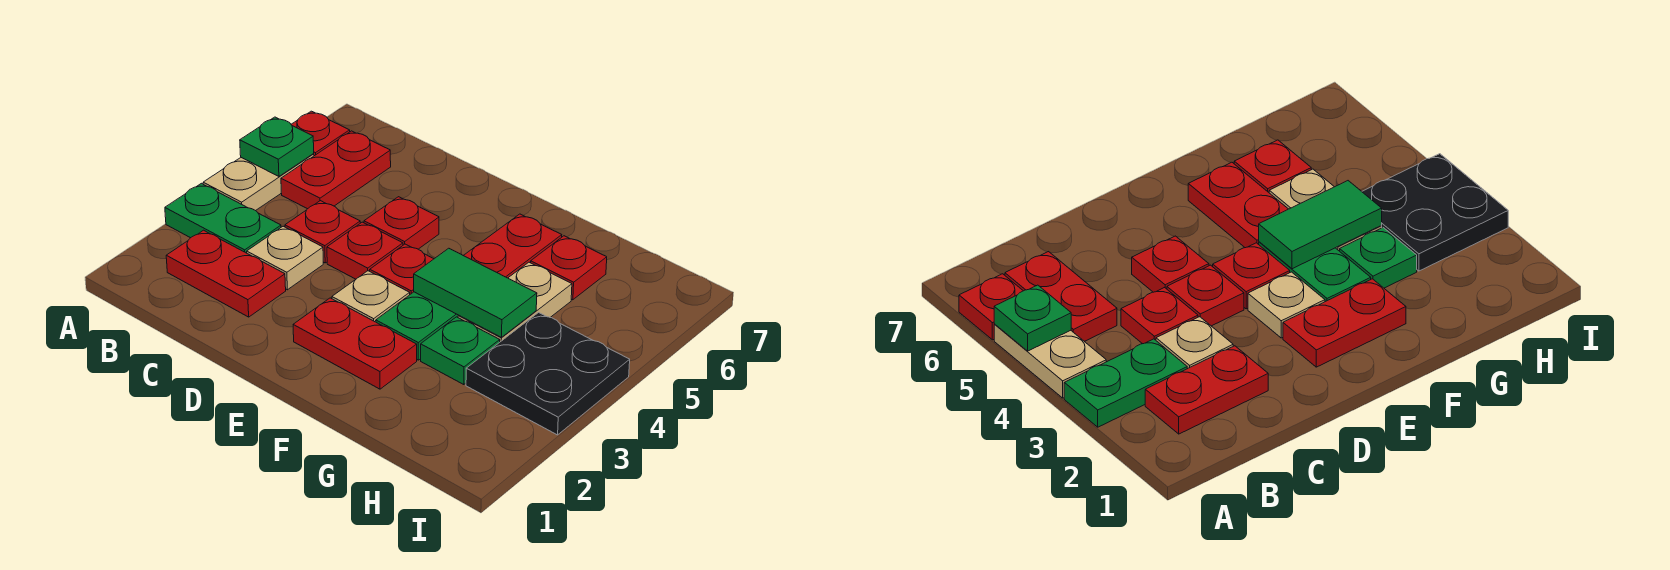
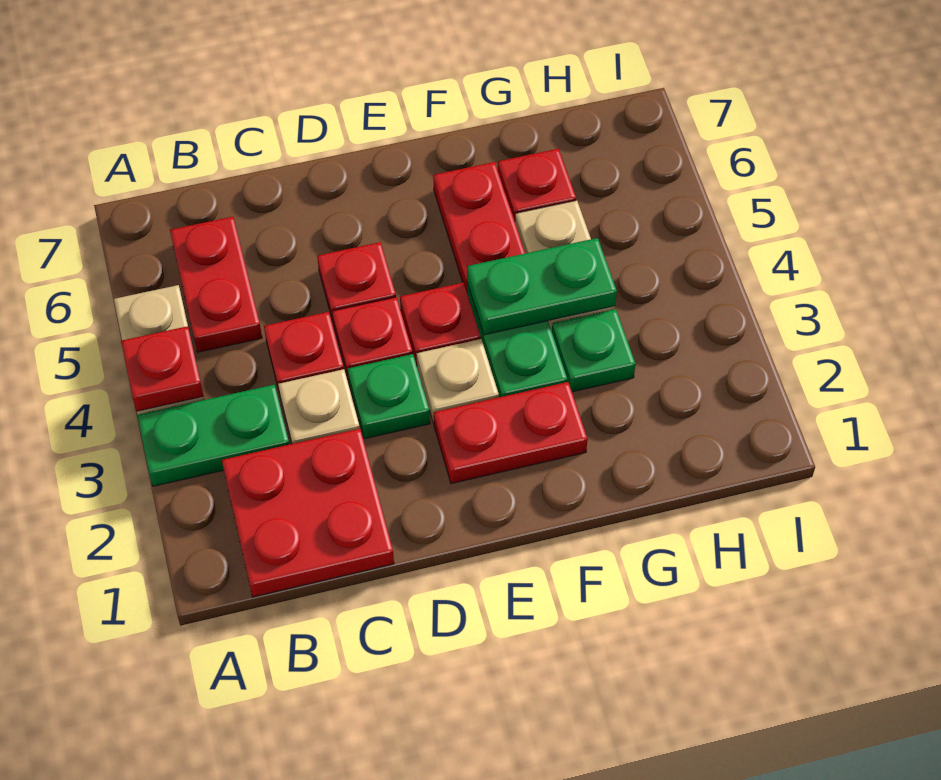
green plate A5 level 2 -> green plate D3 level 1
red plate A6 level 1 -> red plate A4 level 2
red plate B2:C2 level 1 -> red plate B1:C2 level 1
green tile F4:G4 level 2 -> green plate F4:G4 level 2
black plate H3:I4 level 1 -> none

